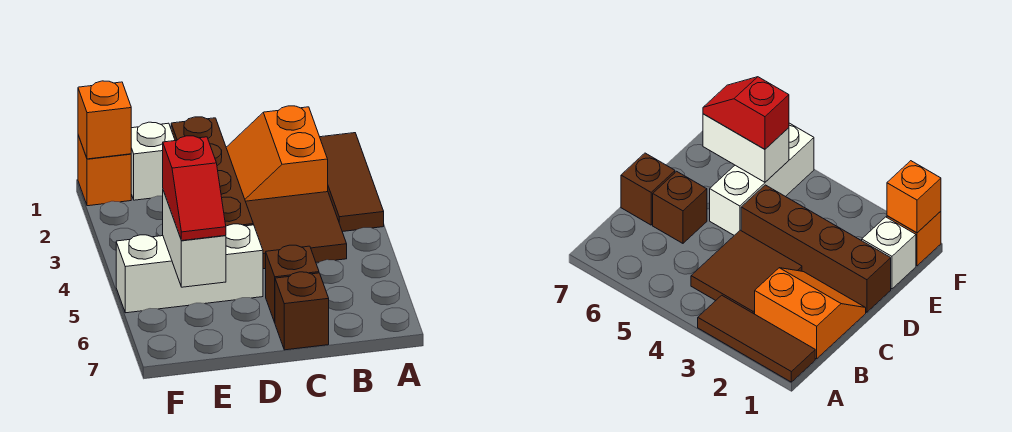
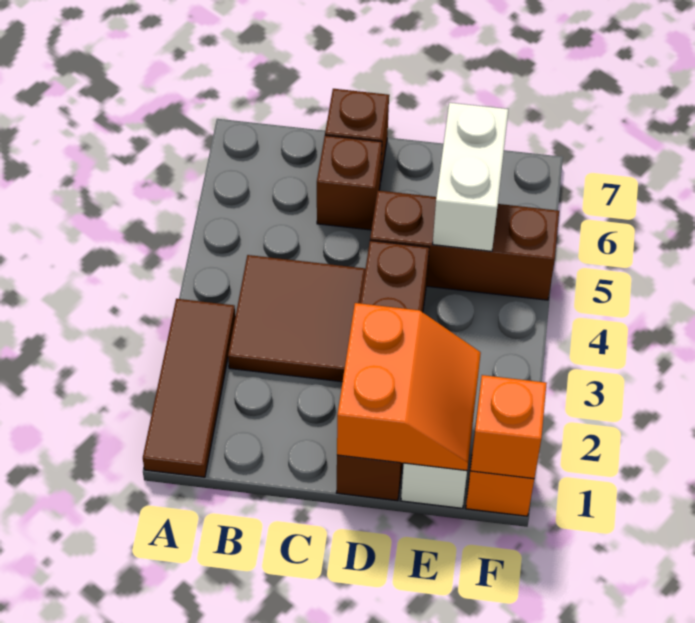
orange slope B1:C2 level 1 top B -> orange slope D1:E2 level 2 top D
white brick D5:F5 level 1 -> brown brick D5:F5 level 1
red slope E5:E6 level 3 top 5 -> none

